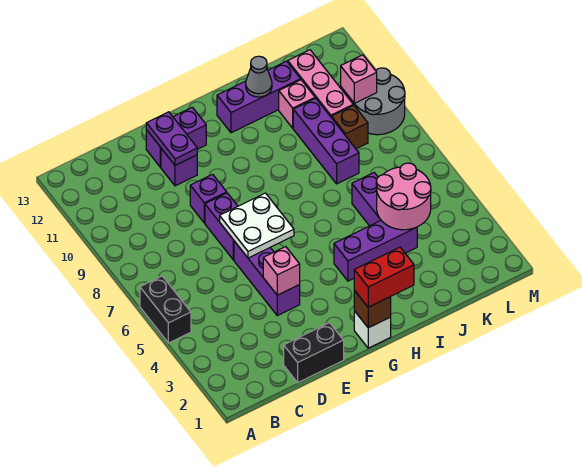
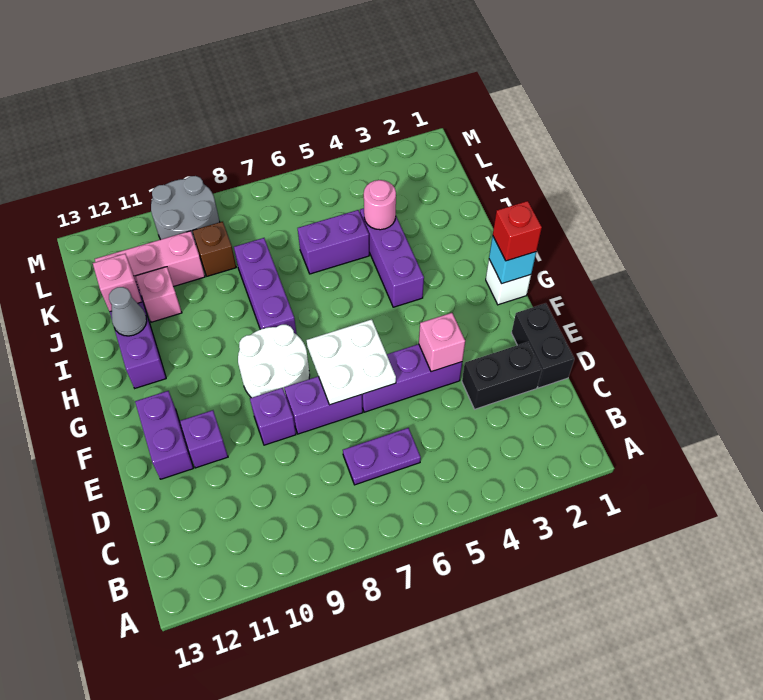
black brick A5:A6 level 1 -> black brick D2:D3 level 1
purple plate E11:E12 level 2 -> purple plate C6:C7 level 1
none -> white round brick F8:G9 level 1
brown brick G1 level 2 -> cyan brick G1 level 2
red brick G1:H1 level 3 -> red brick G1 level 3
pink round brick J4:K5 level 2 -> pink round brick J4 level 2
purple brick J8:J10 level 1 -> purple brick H8:J8 level 1
pink brick L10 level 2 -> pink brick J12 level 2

